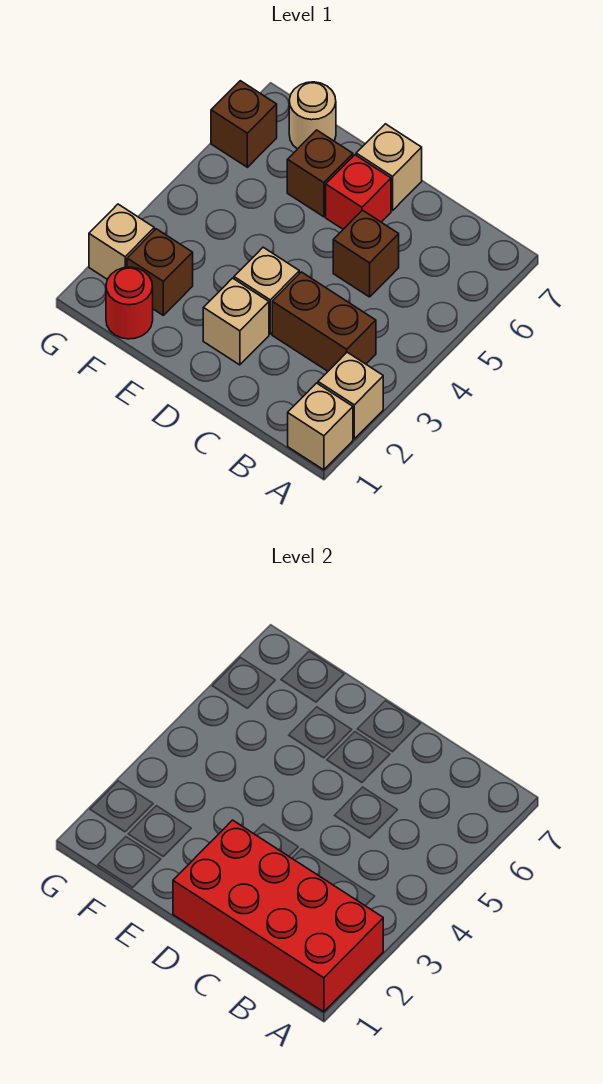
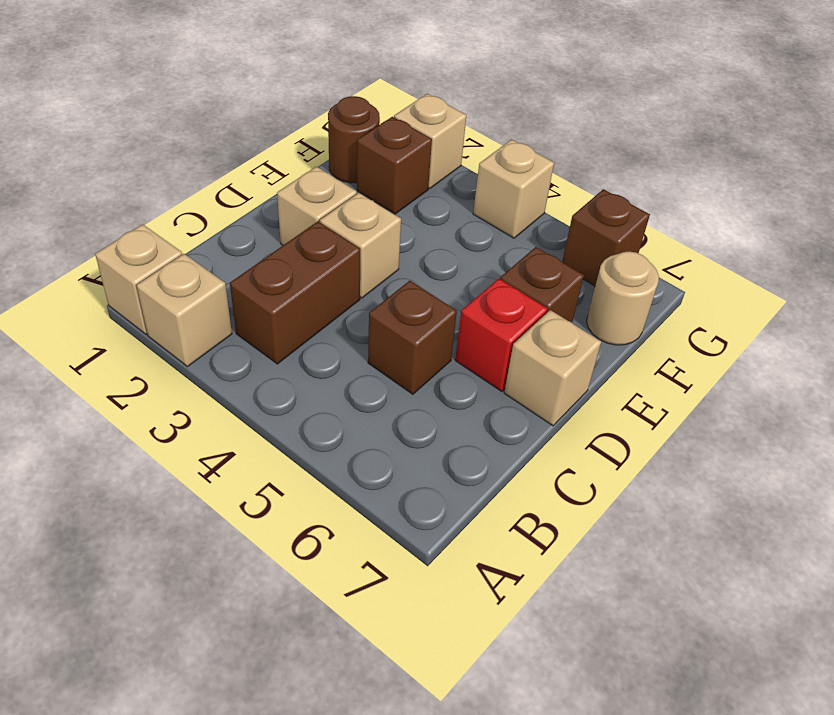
red brick A1:D2 level 2 -> none
red round brick F1 level 1 -> brown round brick F1 level 1
none -> tan brick G4 level 1

